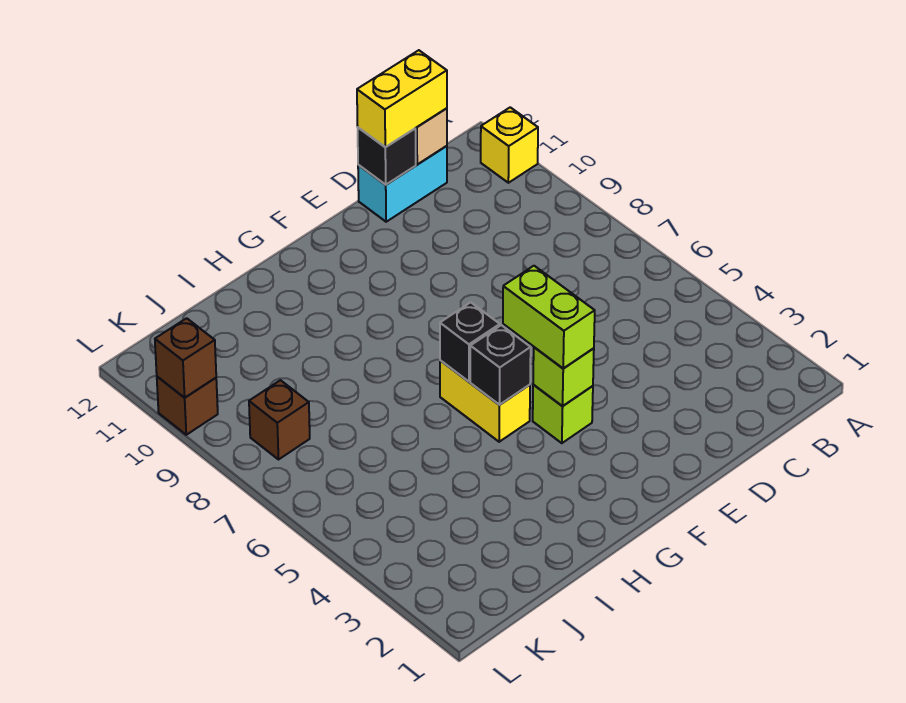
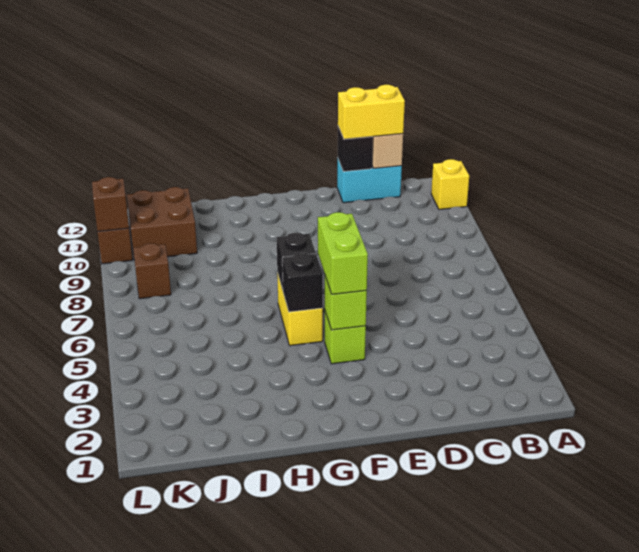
none -> brown brick J10:K11 level 1

